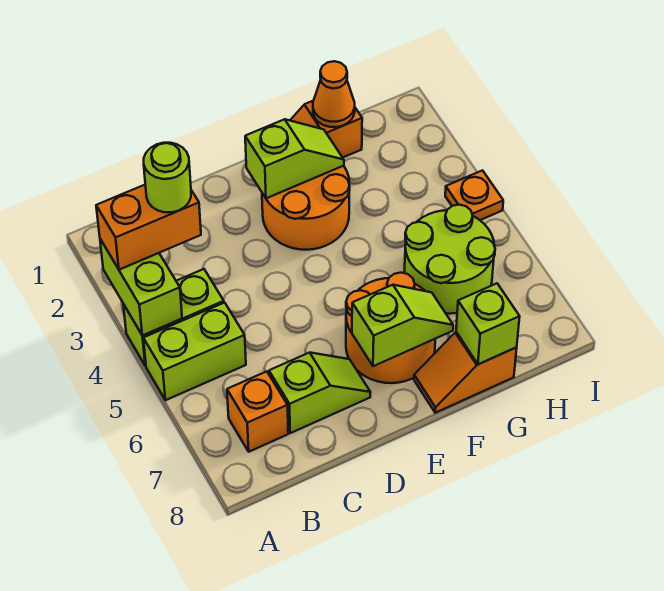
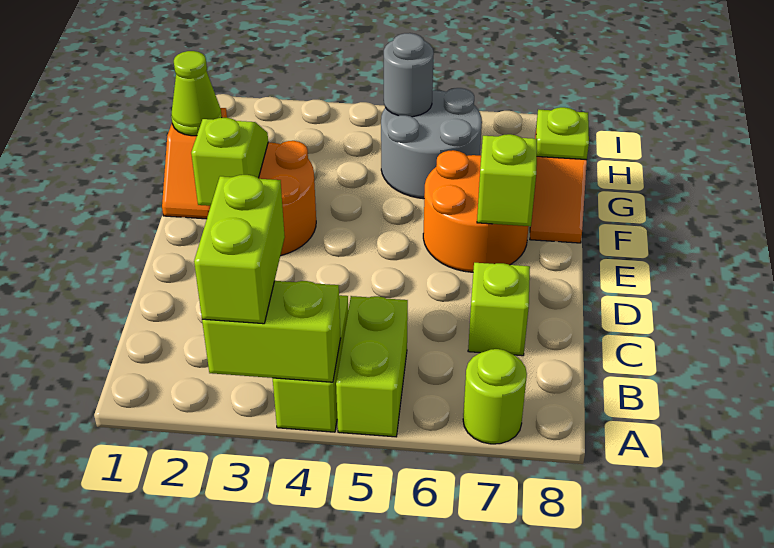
orange brick A3:B3 level 3 -> lime brick A3:B3 level 3
lime round brick B3 level 4 -> lime round brick A7 level 1
orange brick B7 level 1 -> none
orange cone G1 level 2 -> lime cone G1 level 2
lime round brick G5:H6 level 1 -> grey round brick G5:H6 level 1
lime brick G8 level 2 -> lime plate G8 level 2
none -> grey round brick H5 level 2
orange plate I4 level 1 -> none

